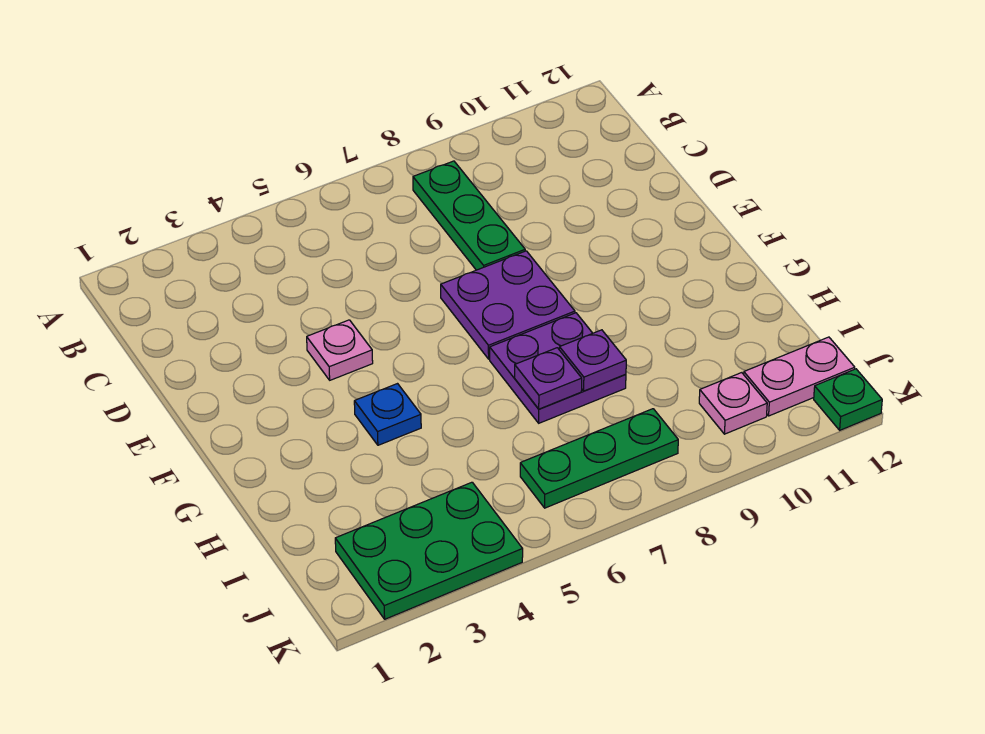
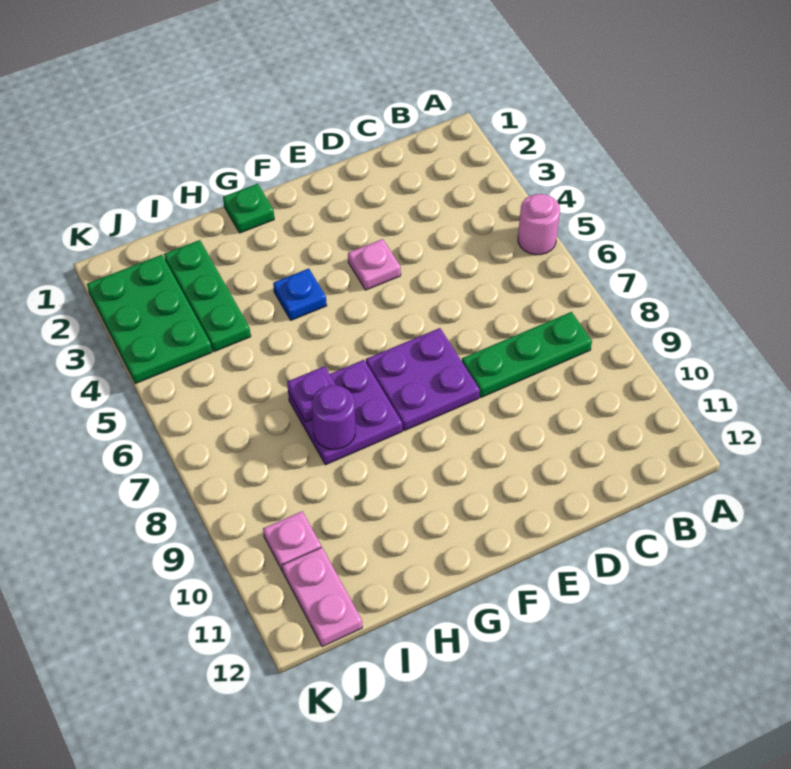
none -> pink round brick A5 level 1
purple plate H8 level 2 -> purple round brick H8 level 2
green plate J6:J8 level 1 -> green plate I2:I4 level 1
green plate K12 level 1 -> green plate G1 level 1

